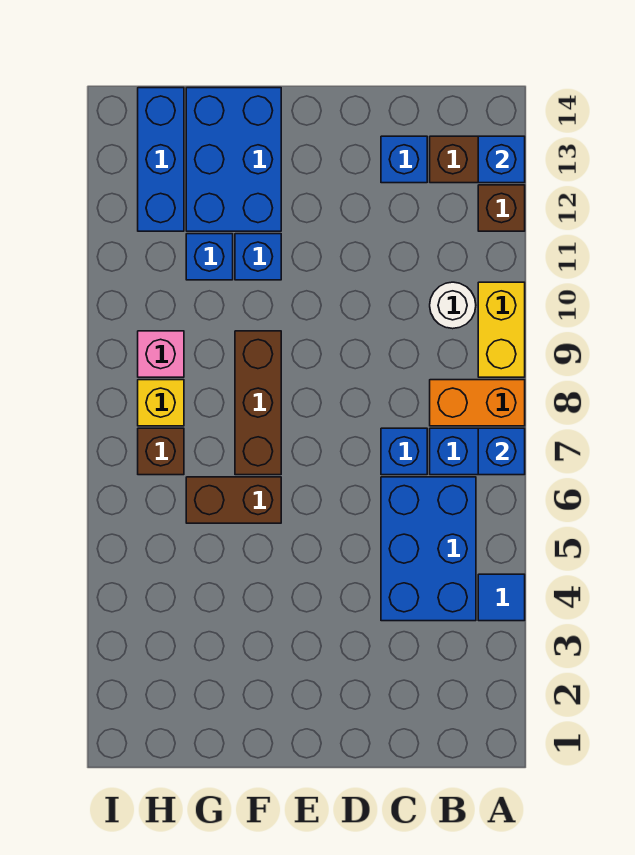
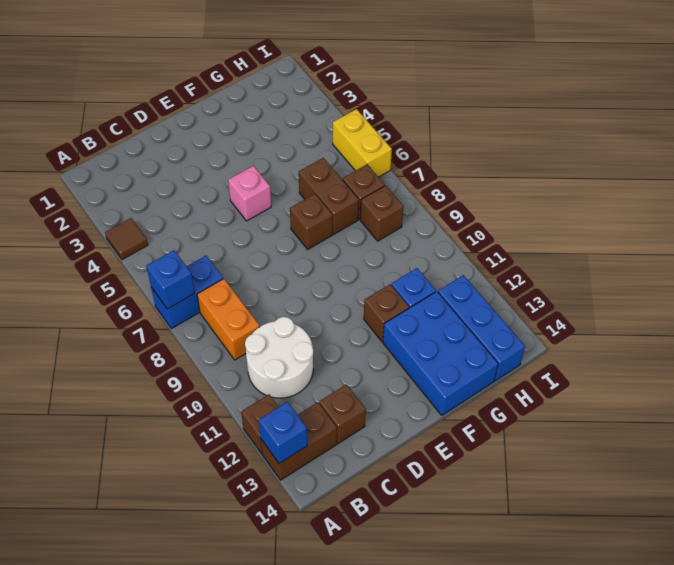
blue tile A4 level 1 -> brown tile A4 level 1
orange brick A8:B8 level 1 -> orange brick B8:B9 level 1
yellow brick A9:A10 level 1 -> yellow brick I5:I6 level 1
blue brick B4:C6 level 1 -> none
white round brick B10 level 1 -> white round brick B10:C11 level 1
blue brick C7 level 1 -> none
blue brick C13 level 1 -> brown brick C13 level 1
brown brick F6:G6 level 1 -> brown brick G6:G7 level 1
brown brick F7:F9 level 1 -> brown brick F7 level 1
blue brick F11 level 1 -> brown brick F11 level 1
yellow brick H8 level 1 -> brown brick H8 level 1
pink brick H9 level 1 -> pink brick E5 level 1

